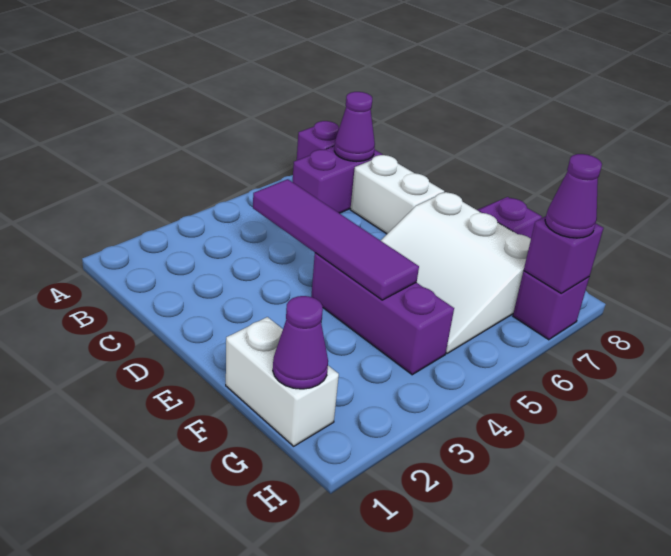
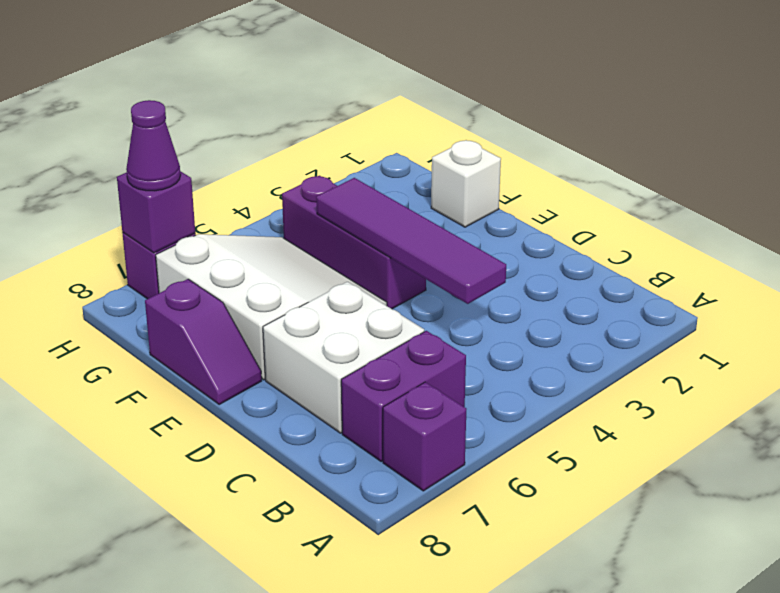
purple cone B7 level 2 -> none
white brick C7:D7 level 1 -> white brick C6:D7 level 1
white brick F1:G1 level 1 -> white brick F1 level 1
purple cone G1 level 2 -> none

